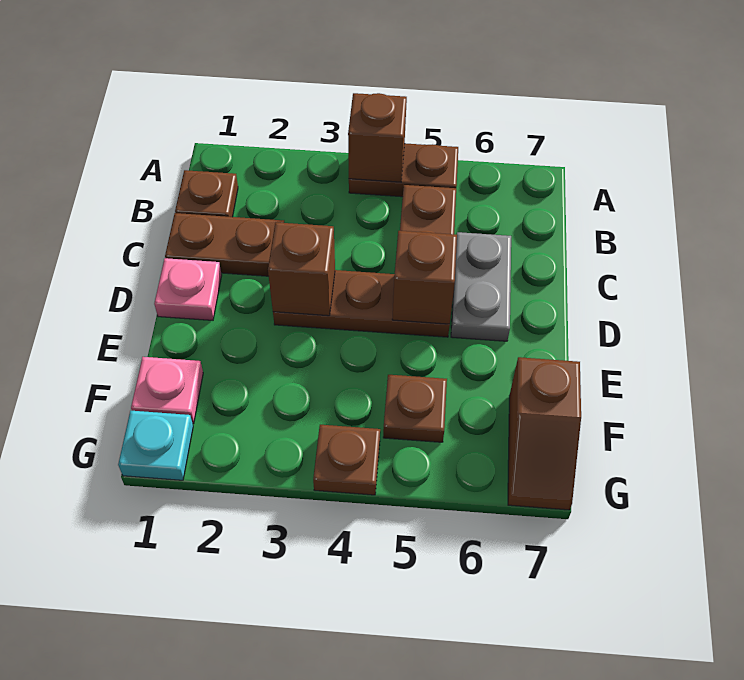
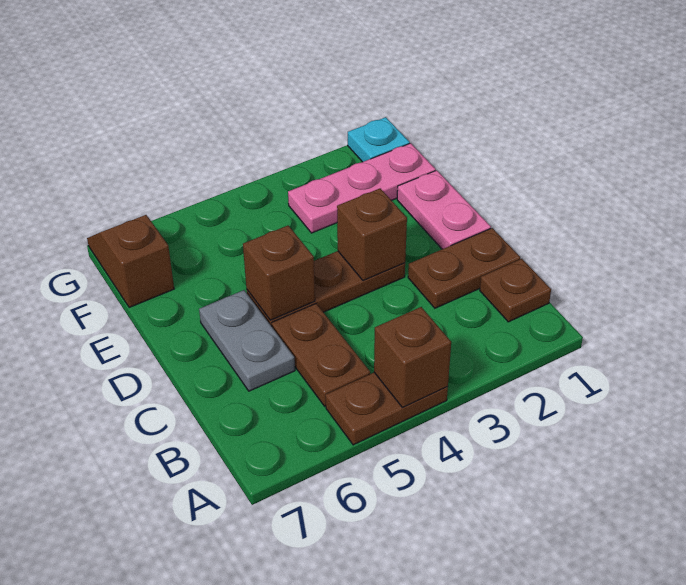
pink plate D1 level 1 -> pink plate D1:E1 level 1
pink plate F1 level 1 -> pink plate F1:F3 level 1
brown plate F5 level 1 -> none
brown plate G4 level 1 -> none

